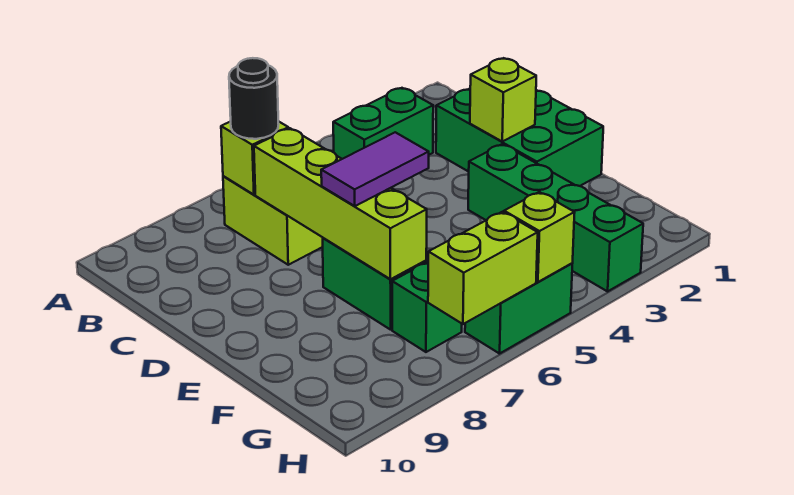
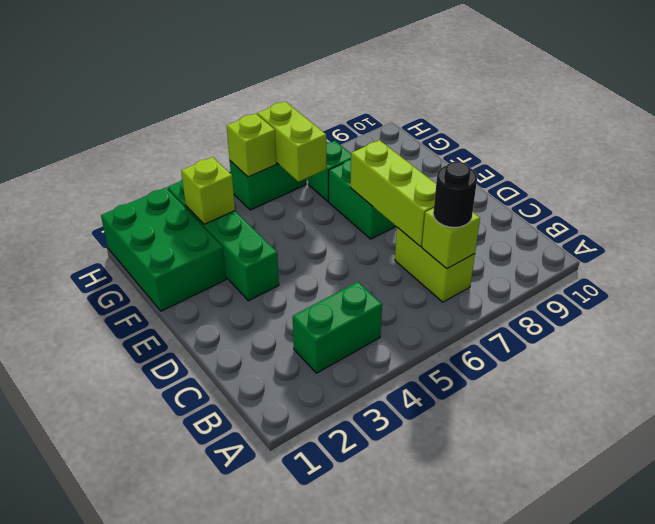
green brick C1:E2 level 1 -> green brick F1:H2 level 1
lime brick C7:F7 level 2 -> lime brick C7:E7 level 2
lime brick D2 level 2 -> lime brick G3 level 2
purple tile E6:E7 level 3 -> none
lime brick H6:H7 level 2 -> lime brick G6:H6 level 2

